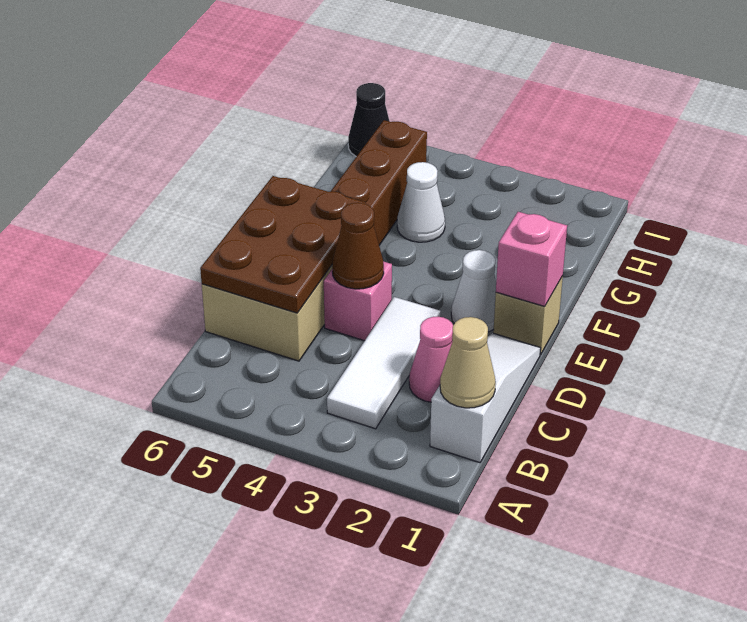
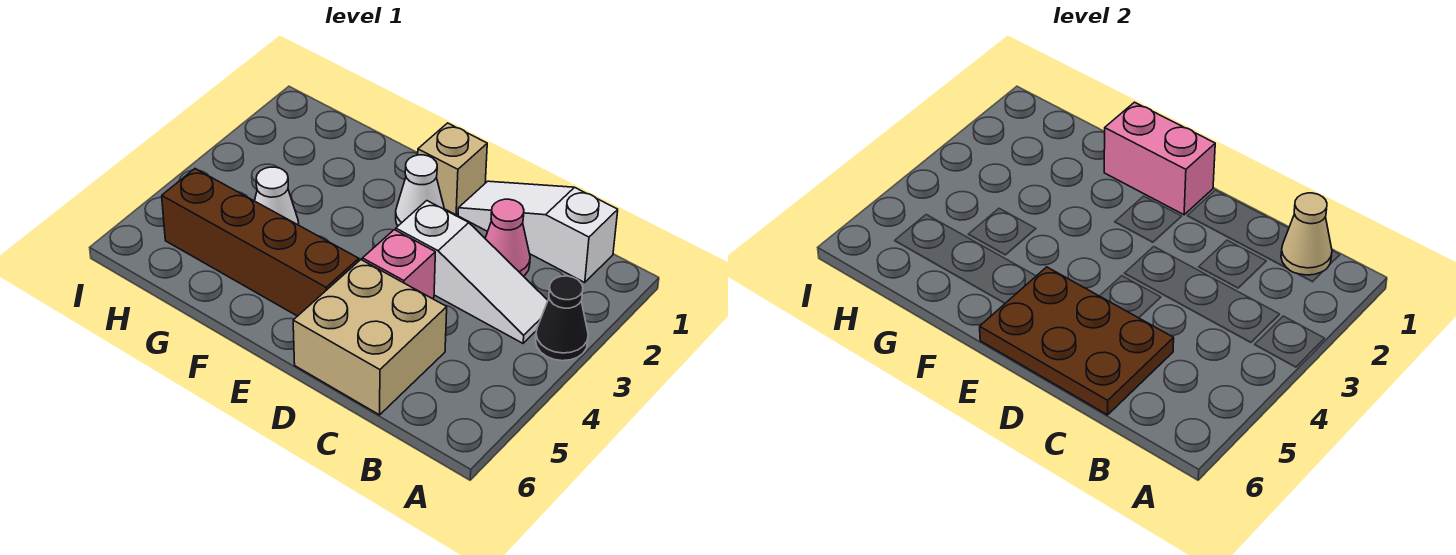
white tile B3:D3 level 1 -> white slope B3:D3 level 1 top D
brown cone D4 level 2 -> none
pink brick E1 level 2 -> pink brick E1:F1 level 2
black cone I6 level 1 -> black cone A3 level 1

